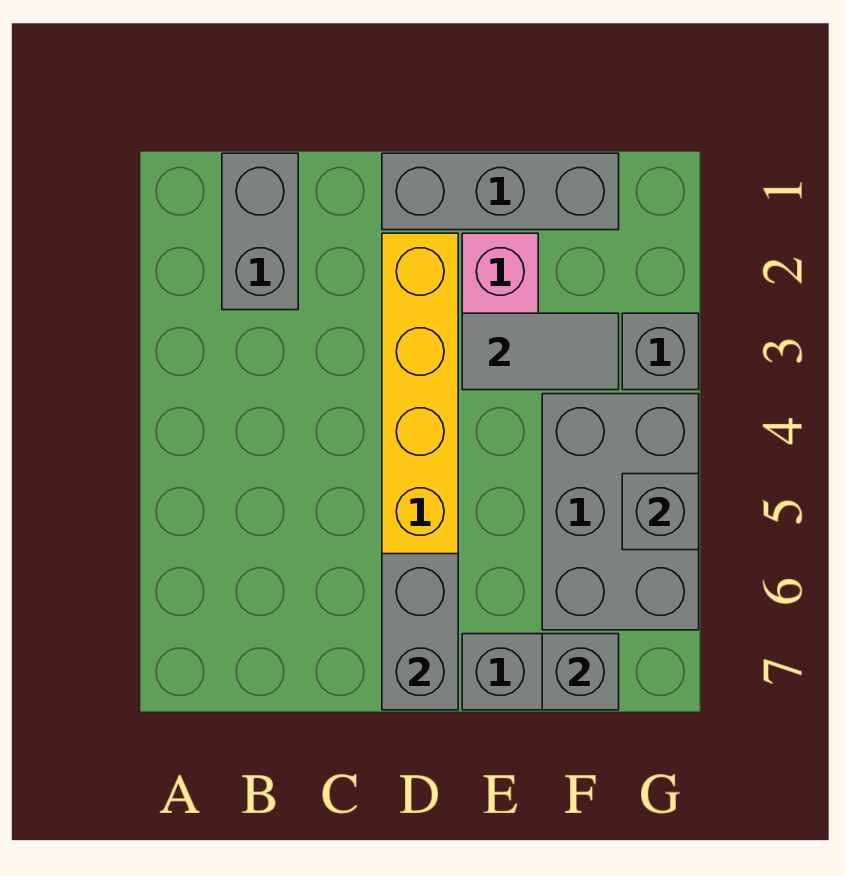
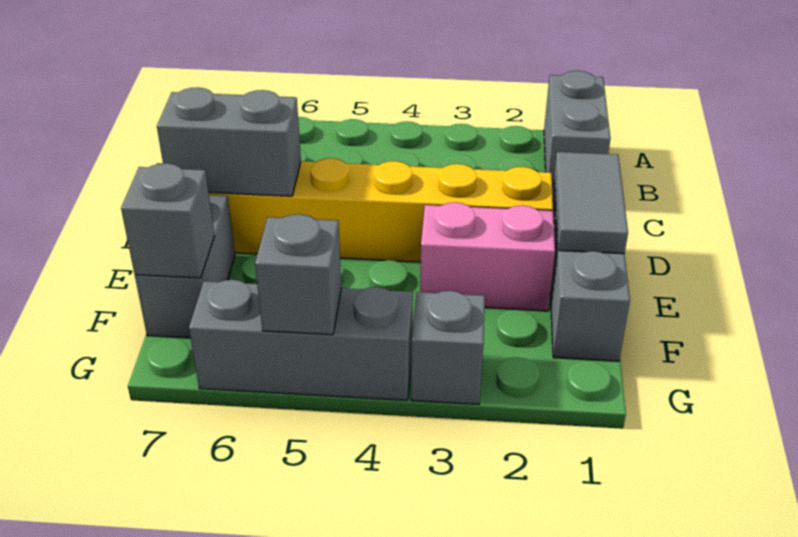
grey brick B1:B2 level 1 -> grey brick A1:B1 level 1
grey tile E3:F3 level 2 -> grey tile D1:E1 level 2
grey brick F4:G6 level 1 -> grey brick G4:G6 level 1

